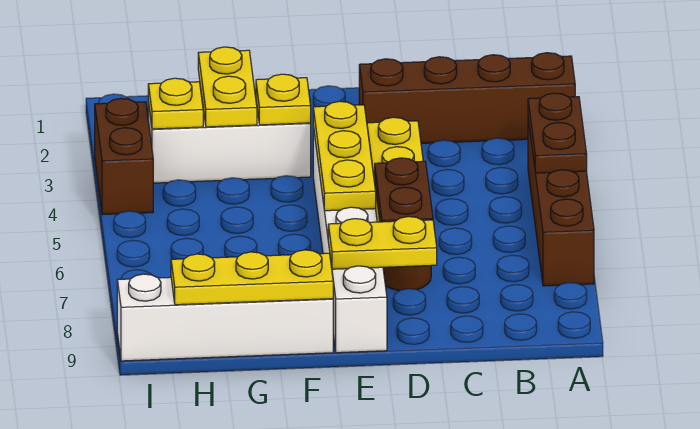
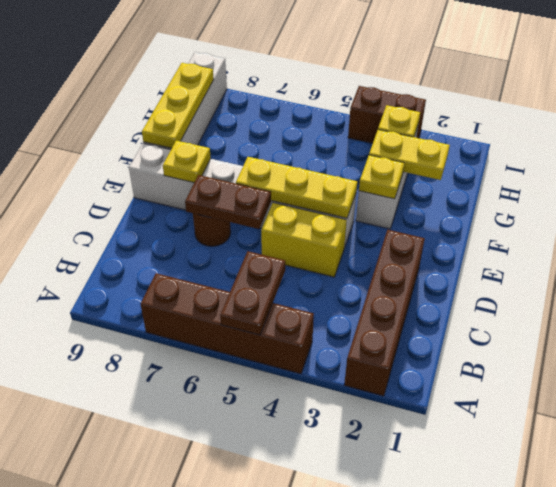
brown plate A4:A5 level 2 -> brown plate A5:B5 level 2
yellow plate D8:E8 level 2 -> yellow plate E8 level 2

